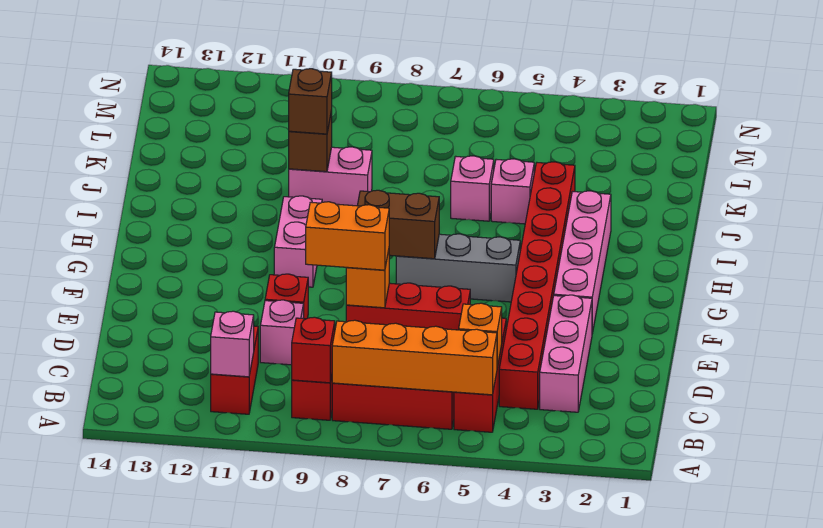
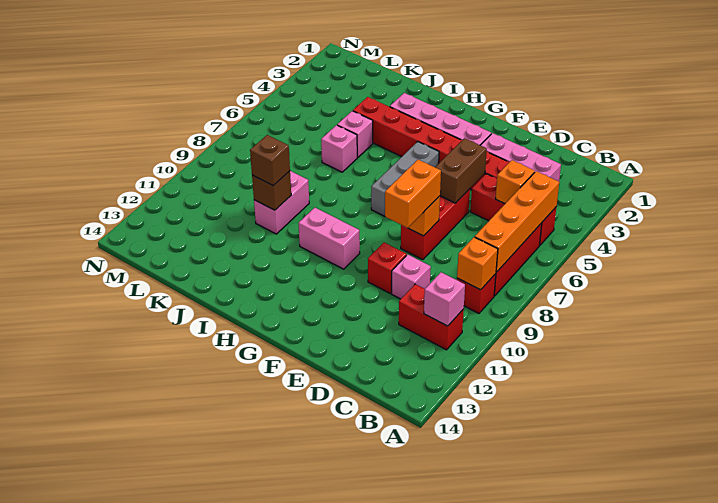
red brick B9 level 2 -> orange brick B9 level 2
brown brick G7:G8 level 2 -> brown brick E5:E6 level 2

